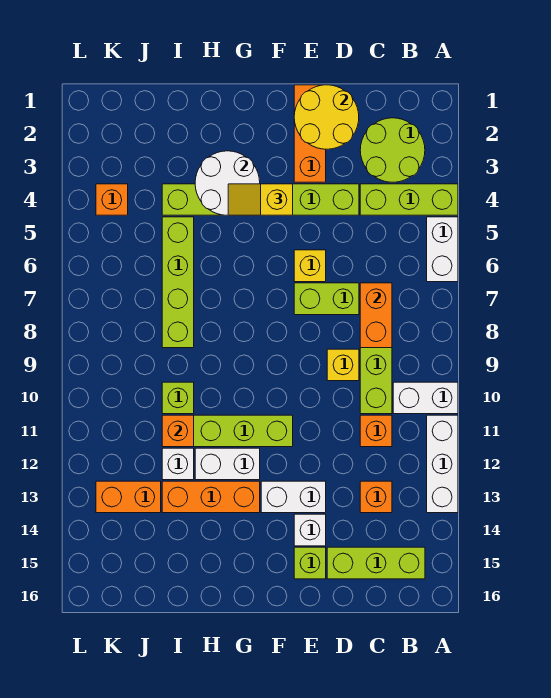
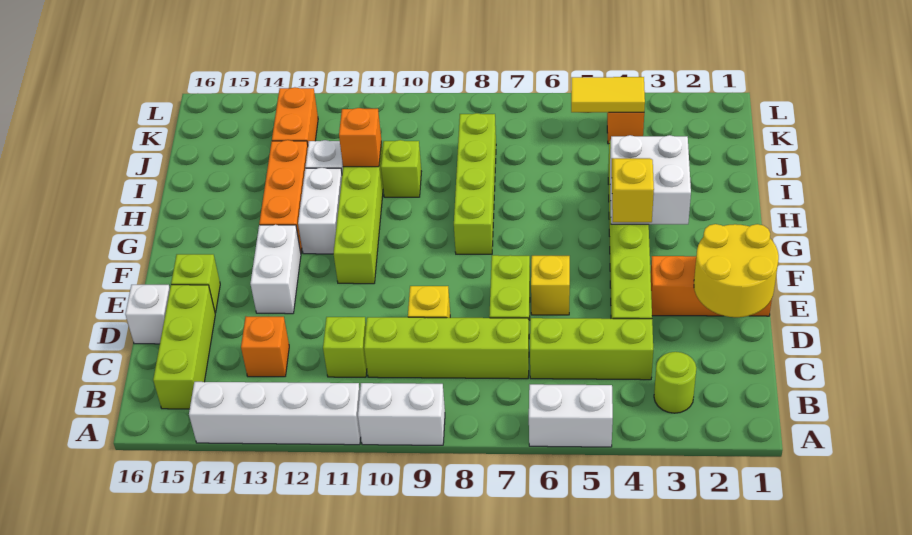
lime brick A4:C4 level 1 -> lime brick C4:C6 level 1
white brick A10:B10 level 1 -> white brick A9:A10 level 1
white brick A11:A13 level 1 -> white brick A11:A14 level 1
lime round brick B2:C3 level 1 -> lime round brick B3 level 1
orange brick C7:C8 level 2 -> none
orange brick C11 level 1 -> lime brick C11 level 1
white brick E14 level 1 -> white brick D16 level 1
white round brick G3:H4 level 2 -> white brick G3:H4 level 2
lime brick I5:I8 level 1 -> lime brick G8:J8 level 1
none -> yellow tile K4:K5 level 2

